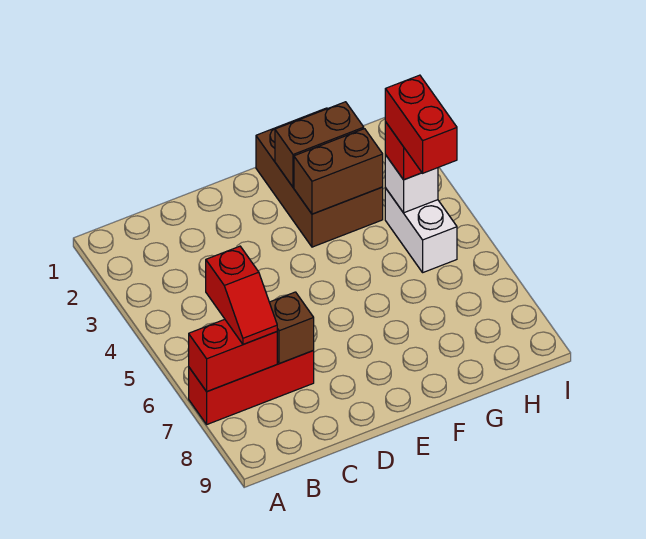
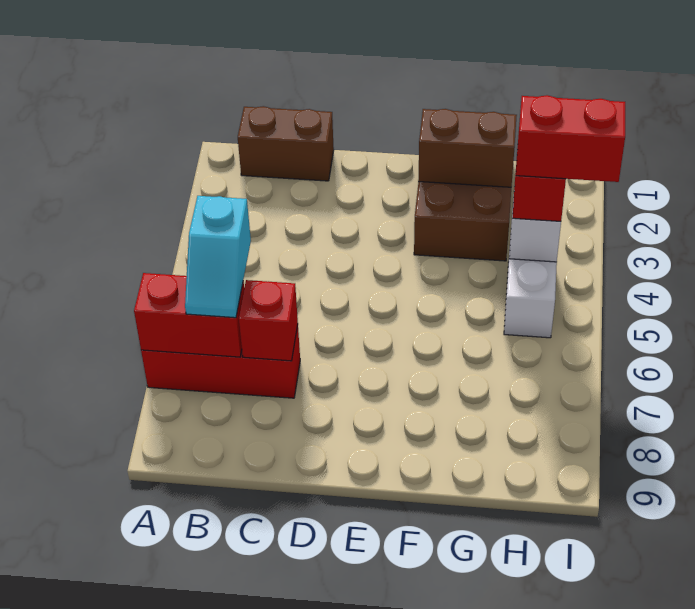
red slope B6:B7 level 3 top 6 -> cyan slope B6:B7 level 3 top 6
brown brick C7 level 2 -> red brick C7 level 2
brown brick F3:G3 level 2 -> brown brick B1:C1 level 1
red brick H4:H5 level 4 -> red brick H4:I4 level 4

